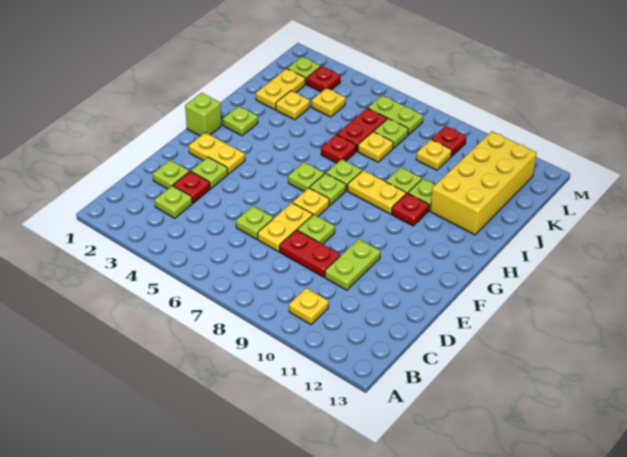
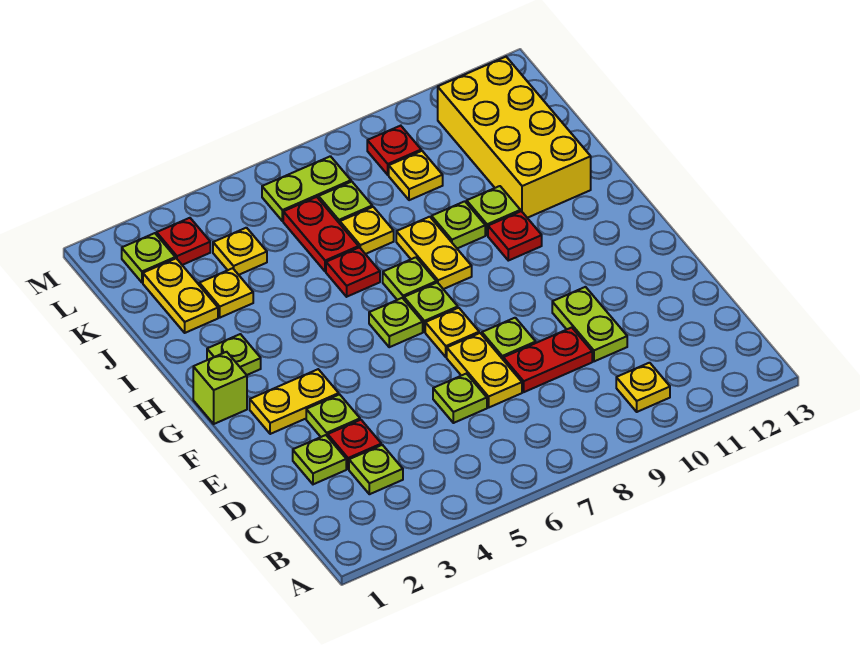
yellow plate H8:H9 level 1 -> yellow plate H8:I8 level 1

